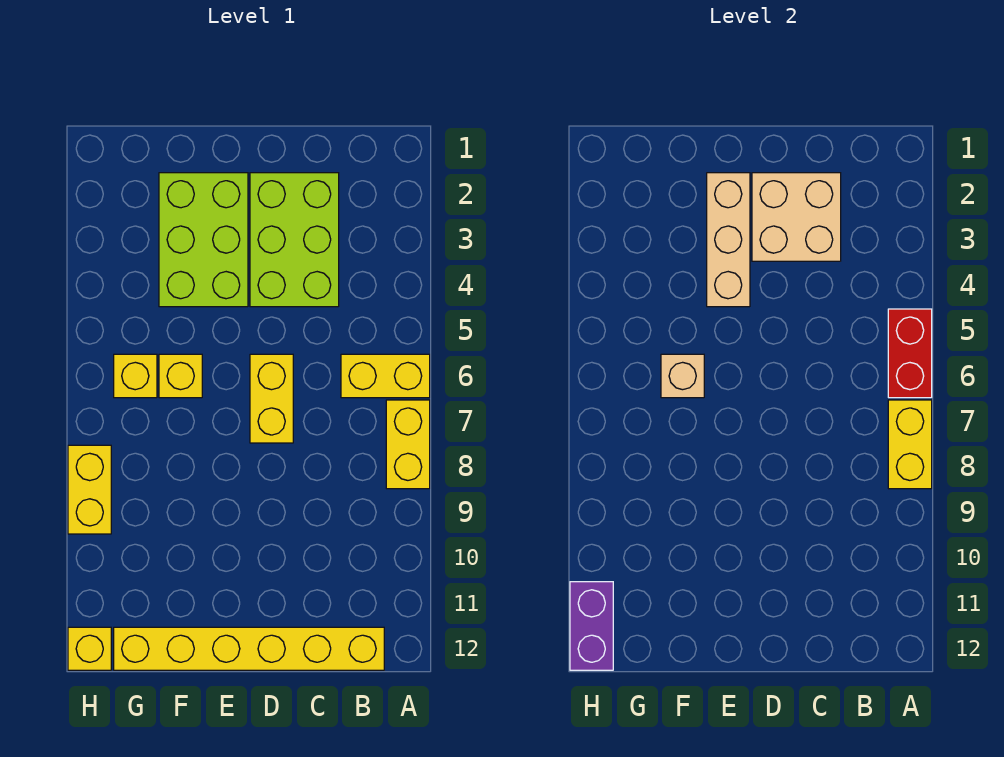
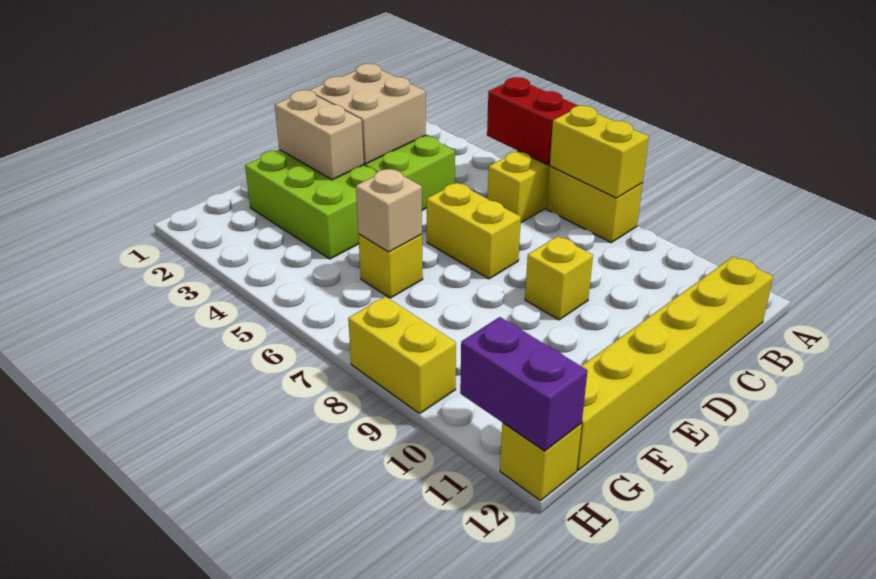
tan brick E2:E4 level 2 -> tan brick E2:E3 level 2
yellow brick G6 level 1 -> yellow brick D9 level 1

